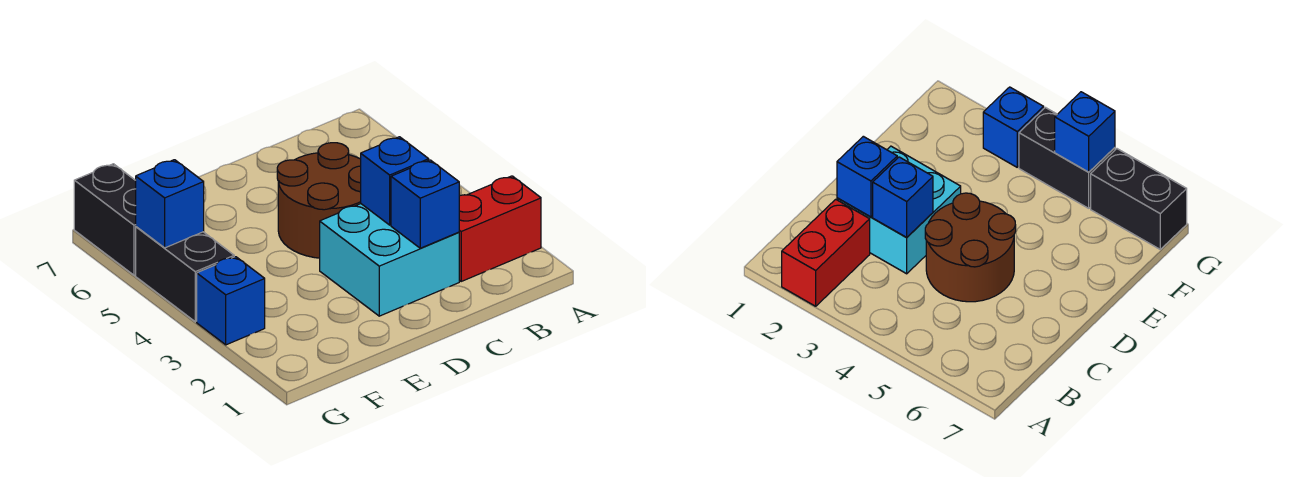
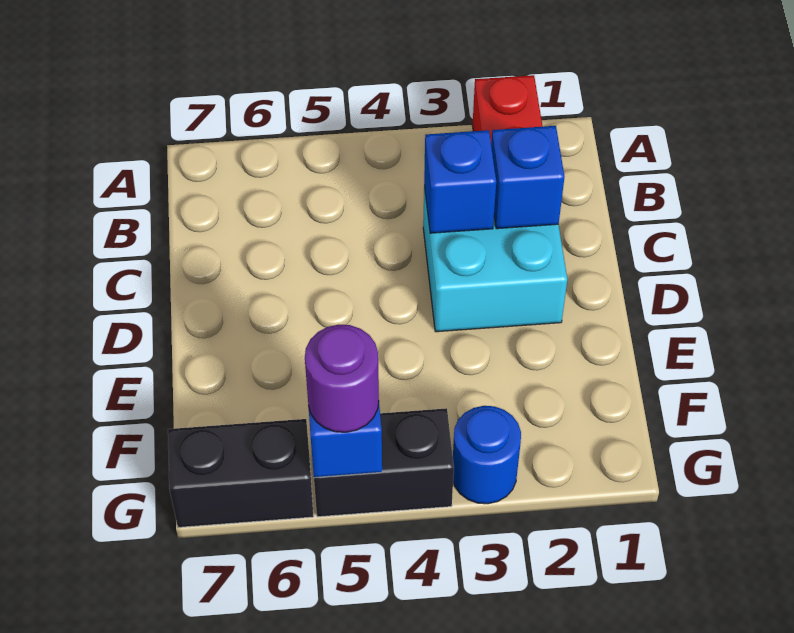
brown round brick C4:D5 level 1 -> none
blue brick G3 level 1 -> blue round brick G3 level 1
none -> purple round brick G5 level 3

